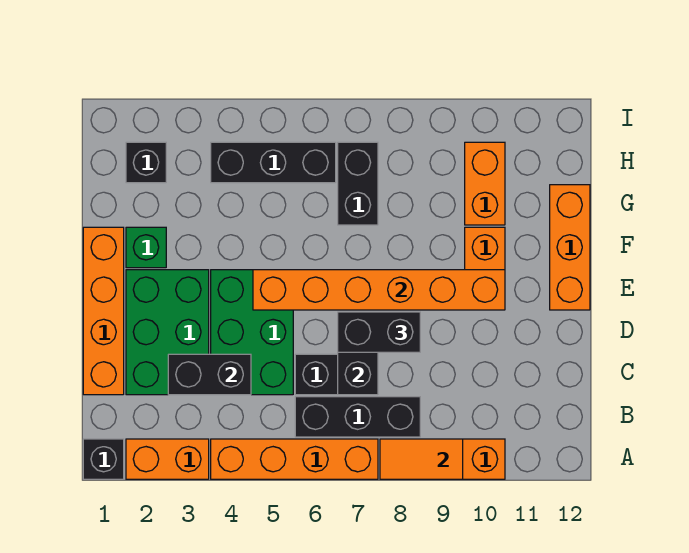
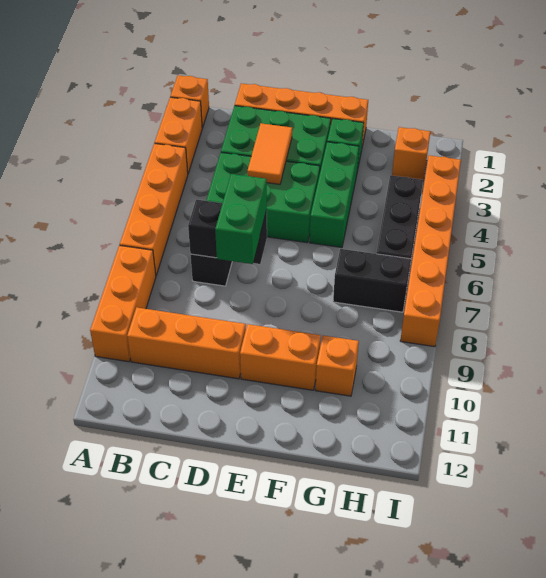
black brick A1 level 1 -> orange brick A1 level 1
orange tile A8:A9 level 2 -> orange tile D3:D4 level 2
black brick B6:B8 level 1 -> none
black brick C3:C4 level 2 -> none
black brick D7:D8 level 3 -> green brick D7:D8 level 3
orange brick E5:E10 level 2 -> orange brick I3:I8 level 1
orange brick E12:G12 level 1 -> orange brick B10:D10 level 1
none -> green brick F3:F5 level 1
orange brick G10:H10 level 1 -> orange brick G10 level 1
black brick H2 level 1 -> orange brick H2 level 1

